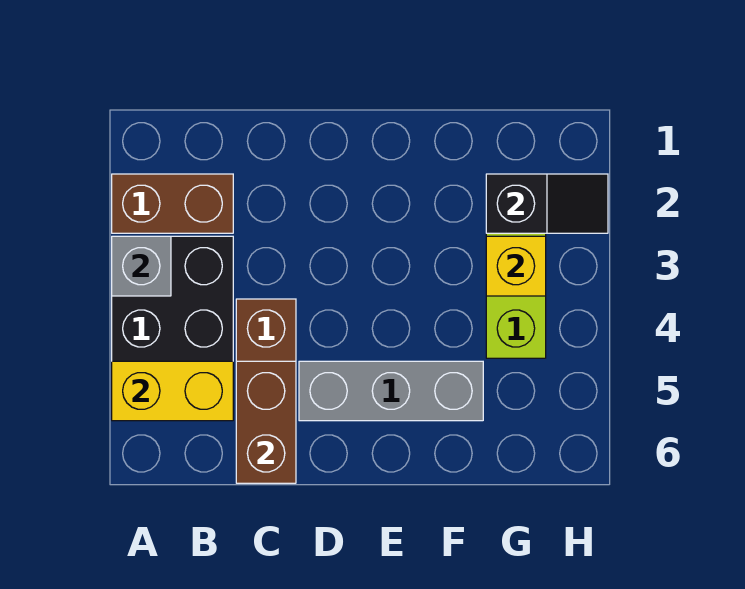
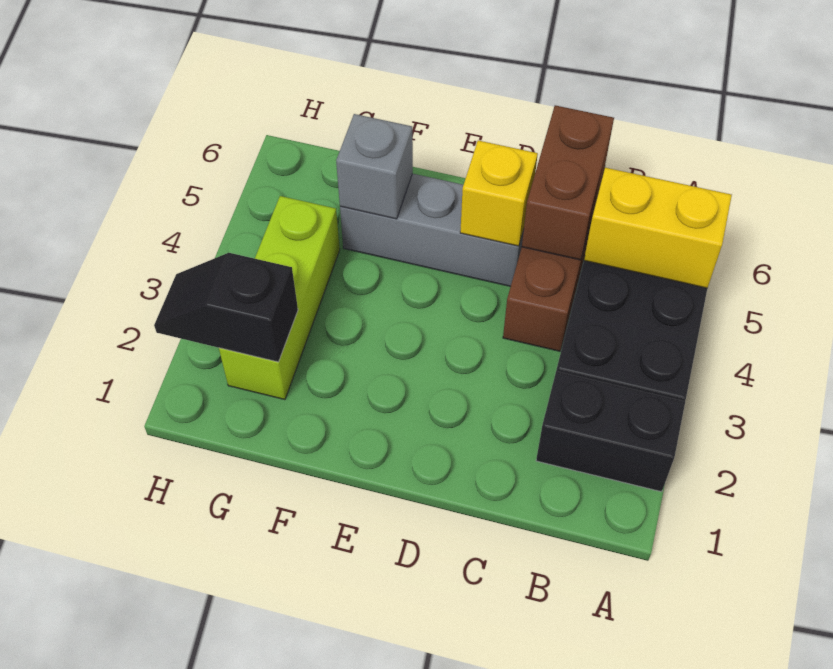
brown brick A2:B2 level 1 -> black brick A2:B2 level 1
grey brick A3 level 2 -> grey brick F5 level 2
yellow brick G3 level 2 -> yellow brick D5 level 2

